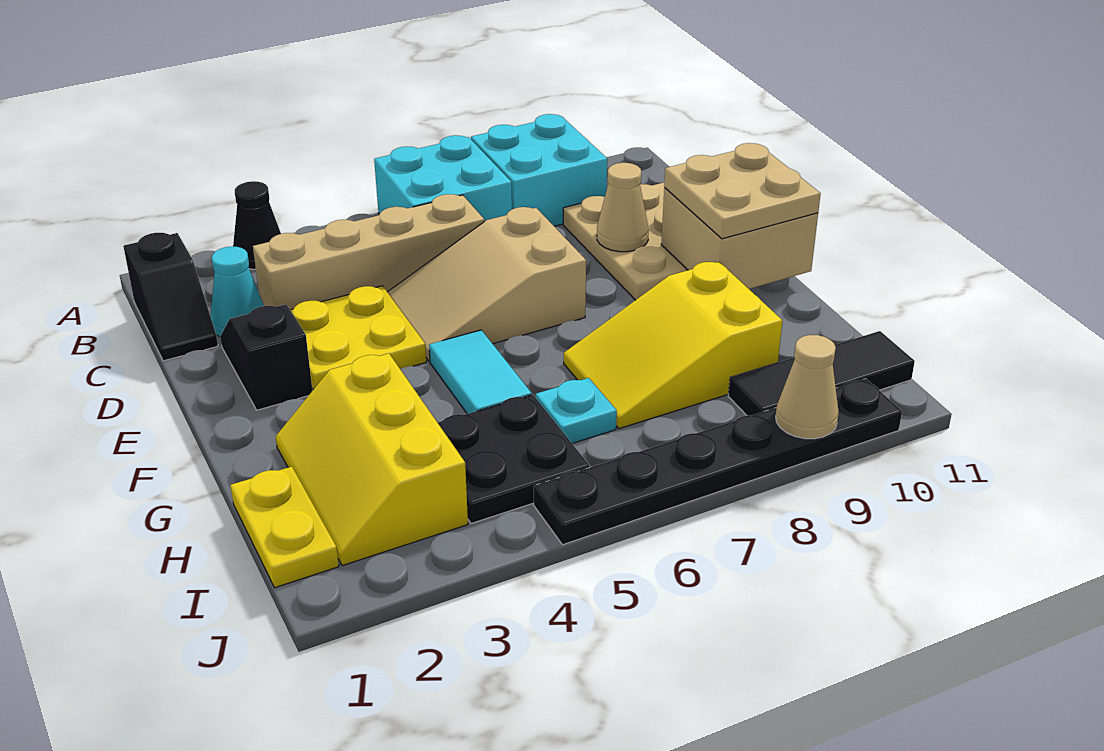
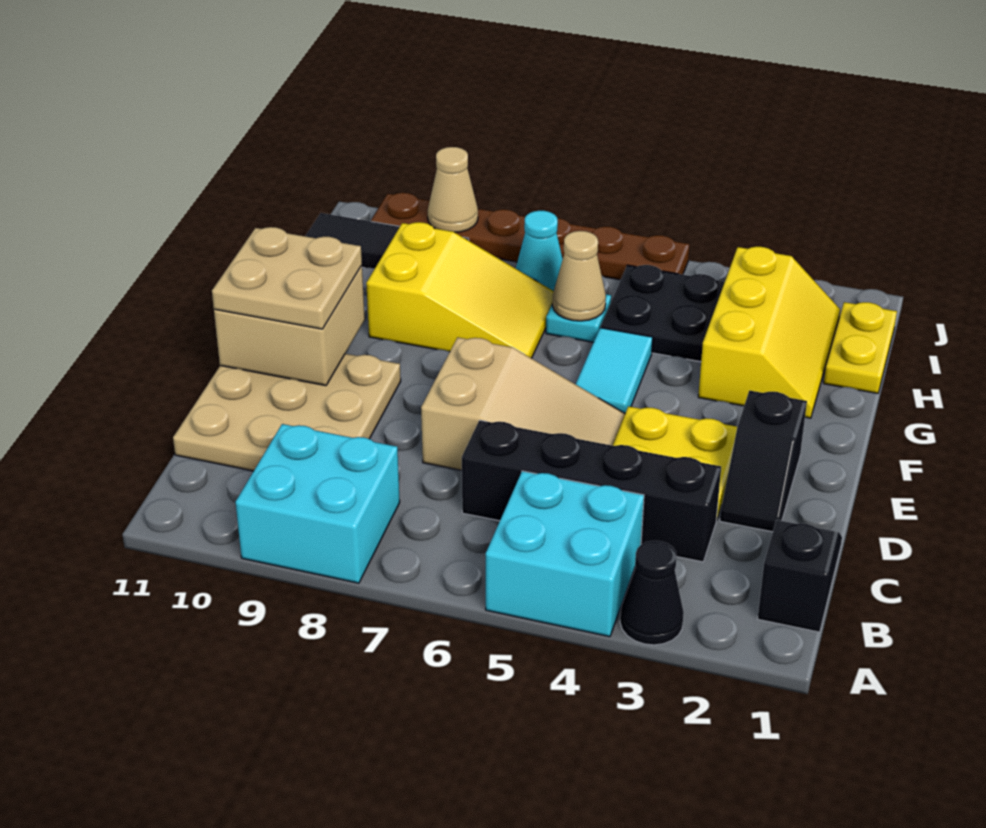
cyan brick A6:B7 level 1 -> cyan brick A4:B5 level 1
cyan cone C2 level 1 -> cyan cone I7 level 1
tan brick C3:C6 level 1 -> black brick C3:C6 level 1
tan cone D9 level 2 -> tan cone H6 level 2
black plate J5:J10 level 1 -> brown plate J5:J10 level 1

